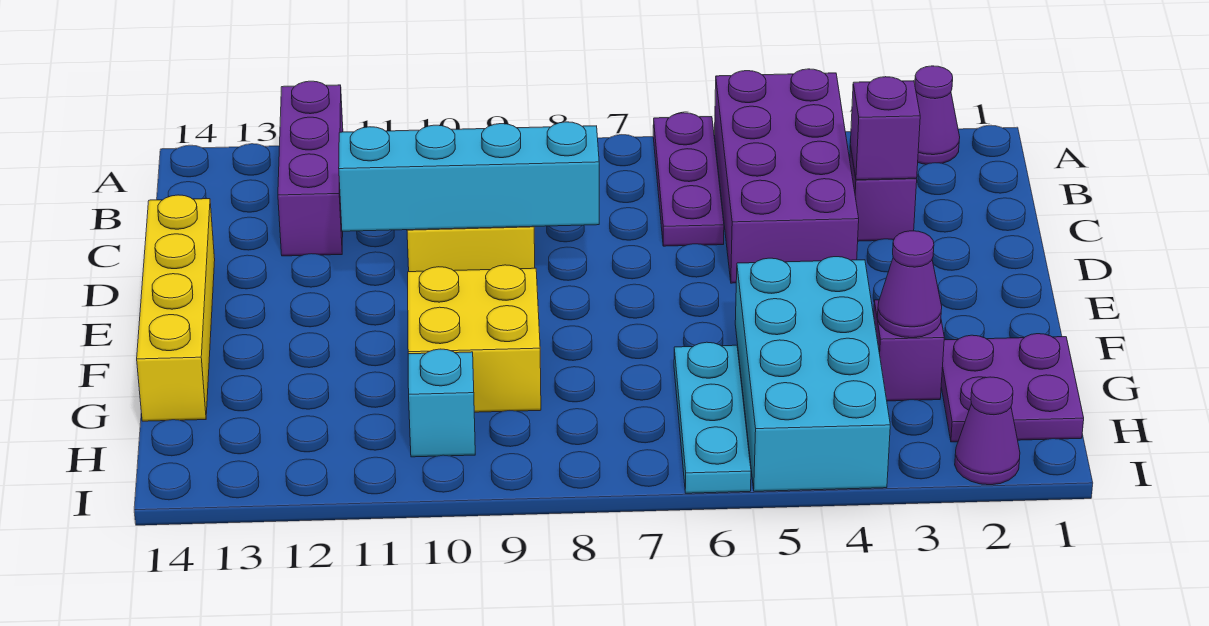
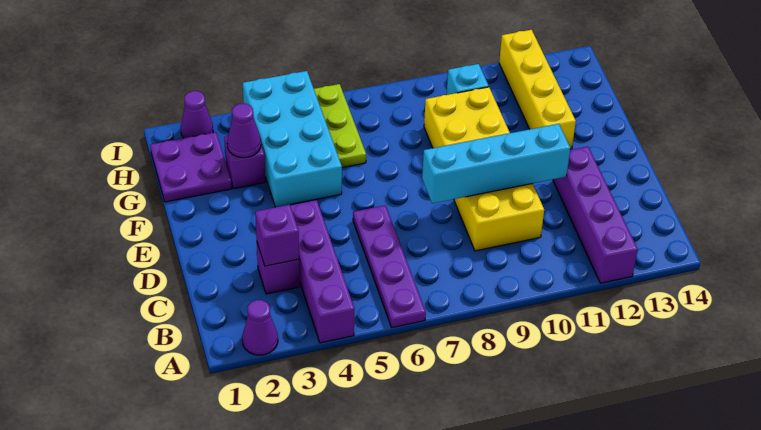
purple brick A4:D5 level 1 -> purple brick A4:D4 level 1
purple plate A6:C6 level 1 -> purple plate A6:D6 level 1
purple brick A12:C12 level 1 -> purple brick A12:D12 level 1
yellow brick D14:G14 level 1 -> yellow brick F12:I12 level 1
cyan plate G6:I6 level 1 -> lime plate G6:I6 level 1

